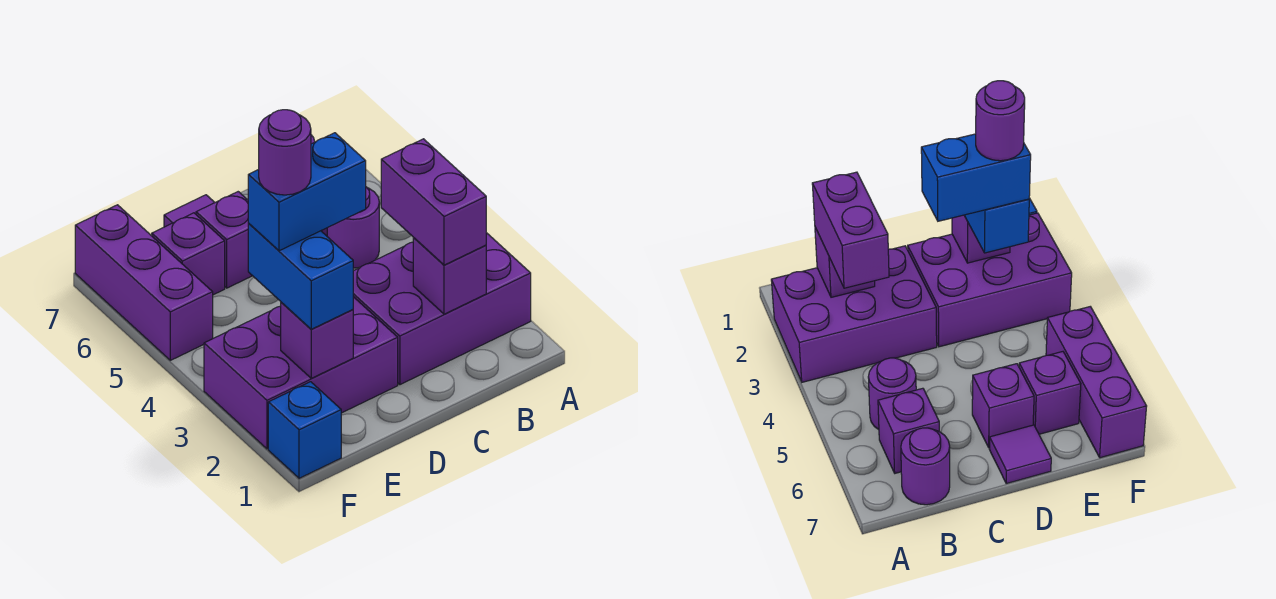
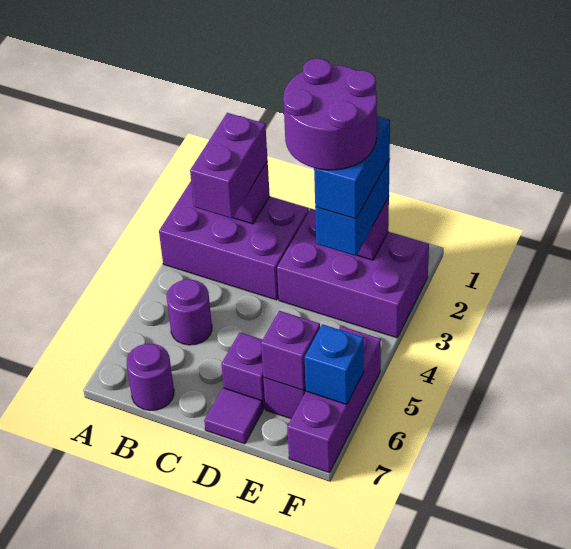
purple brick B6 level 1 -> purple brick E6 level 2
blue brick D3:E3 level 4 -> blue brick E2:E3 level 4
purple round brick E3 level 5 -> purple round brick D2:E3 level 5
blue brick F1 level 1 -> blue brick F6 level 2

